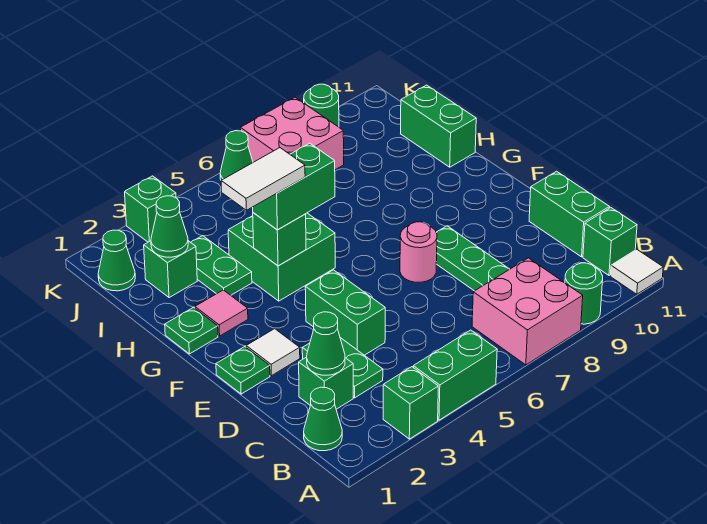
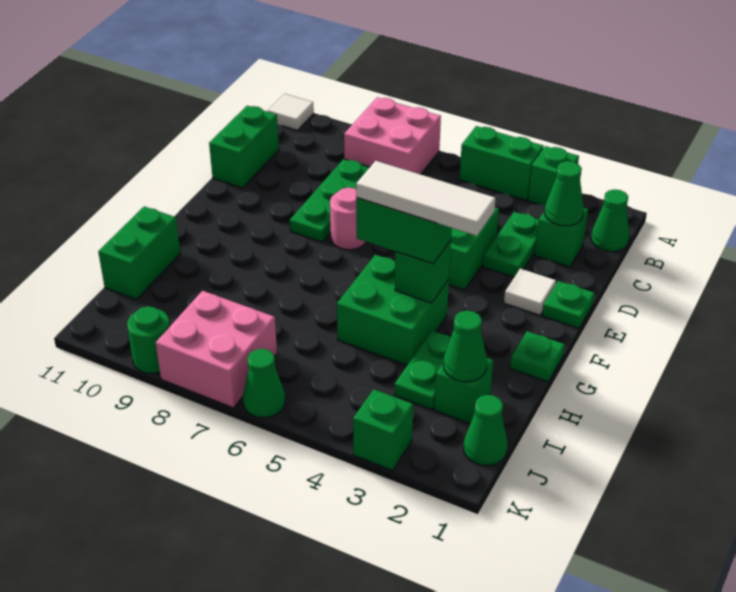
green round brick A9 level 1 -> none
green brick B11 level 1 -> none
pink tile G2 level 1 -> none
white tile G3:G4 level 4 -> white tile G3:G5 level 4

